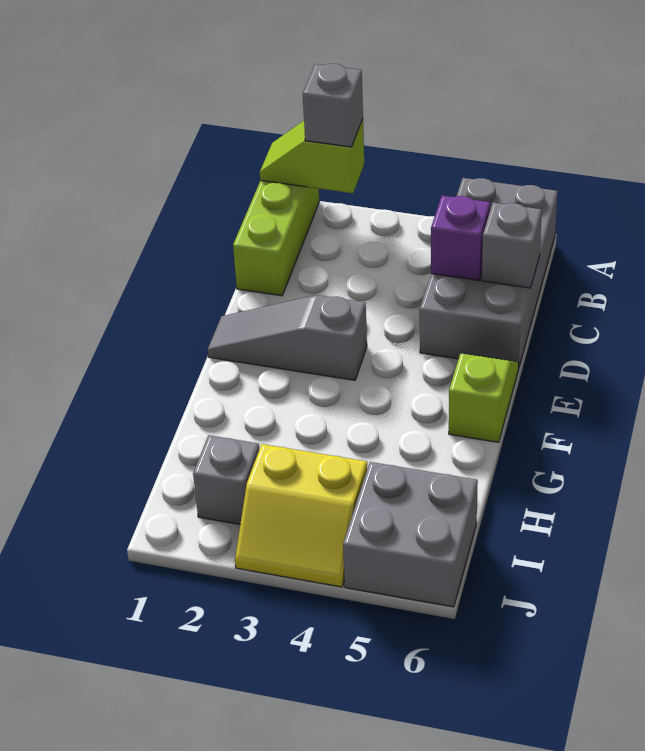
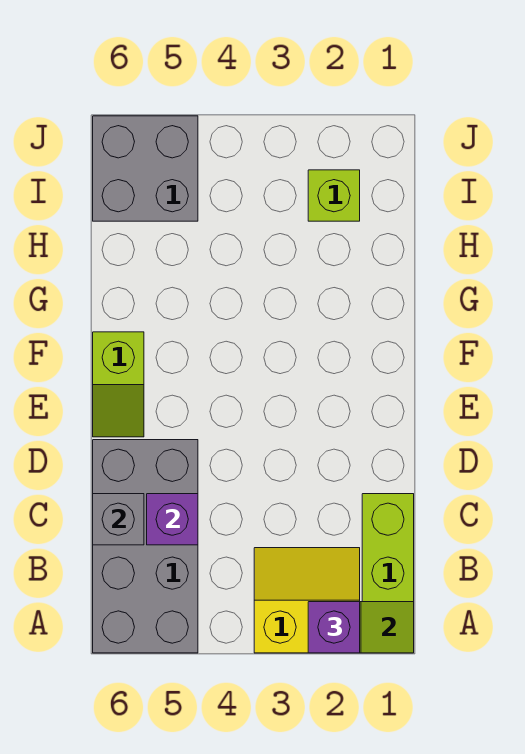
grey brick A2 level 3 -> purple brick A2 level 3
grey slope E1:E3 level 1 top 3 -> none
grey brick I2 level 1 -> lime brick I2 level 1
yellow slope I3:J4 level 1 top I -> yellow slope A2:B3 level 1 top A

